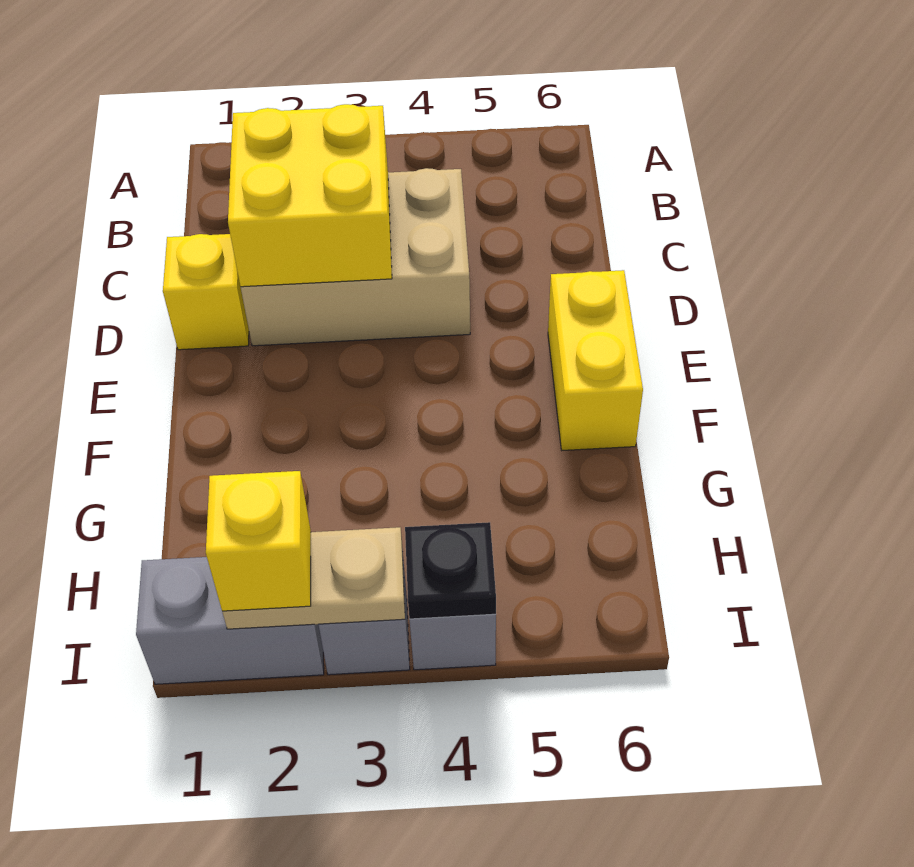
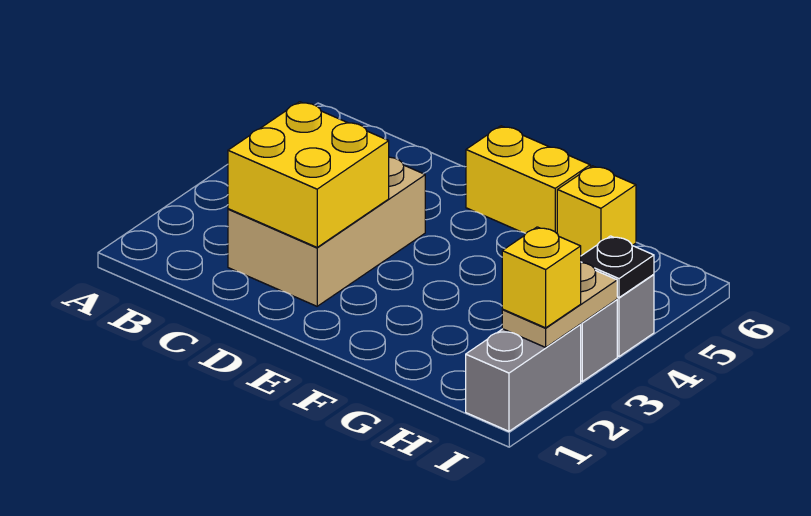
yellow brick D1 level 1 -> yellow brick G6 level 1

